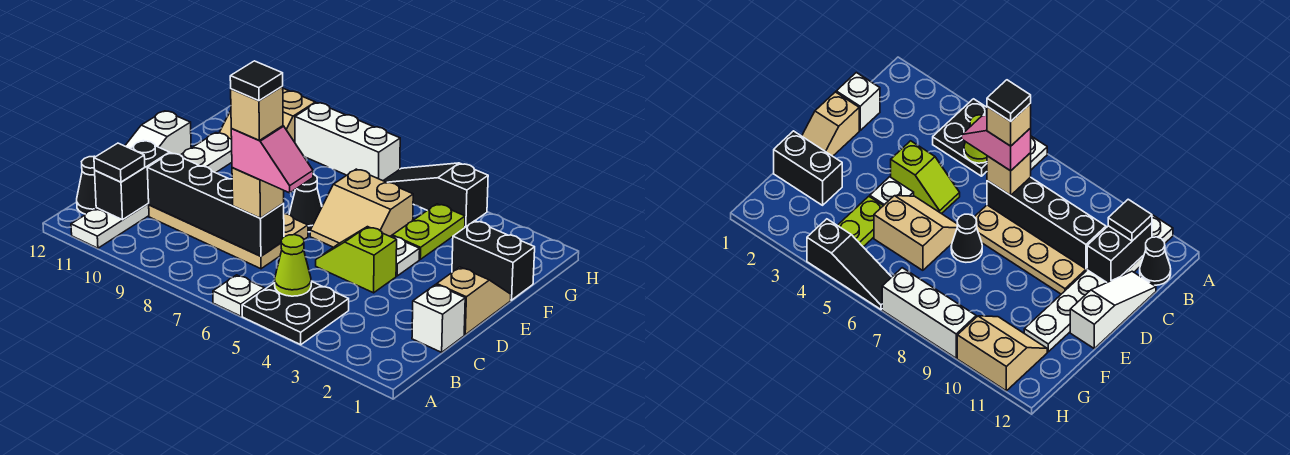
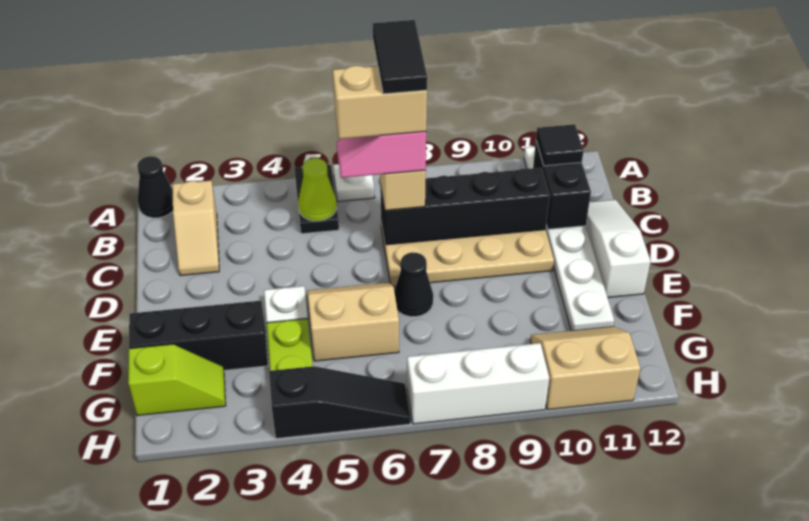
black plate A4:B5 level 1 -> black plate A5:B5 level 1
black cone B12 level 1 -> black cone A1 level 1
white brick C1 level 1 -> none
tan brick C7 level 5 -> tan brick C6:C7 level 5
black tile C7 level 6 -> black tile B7:C7 level 6
tan slope D1:E1 level 1 top D -> tan slope B2:C2 level 1 top B
lime slope D4:D5 level 1 top 4 -> lime slope G1:G2 level 1 top 1
black brick F1:F2 level 1 -> black brick F1:F3 level 1

